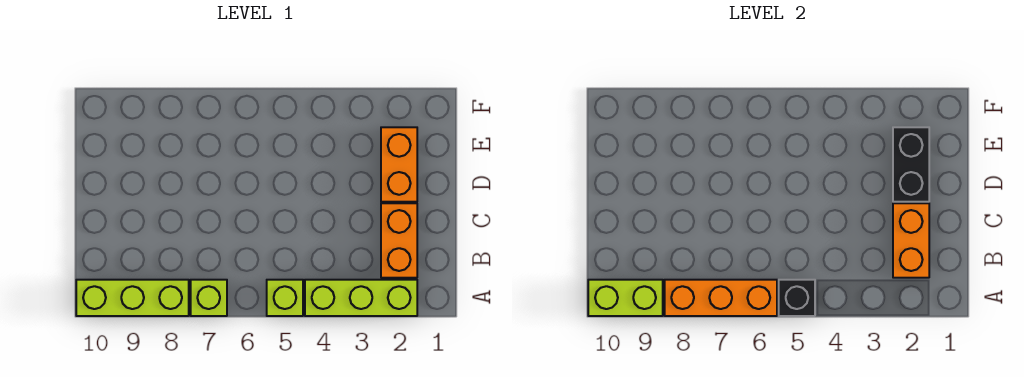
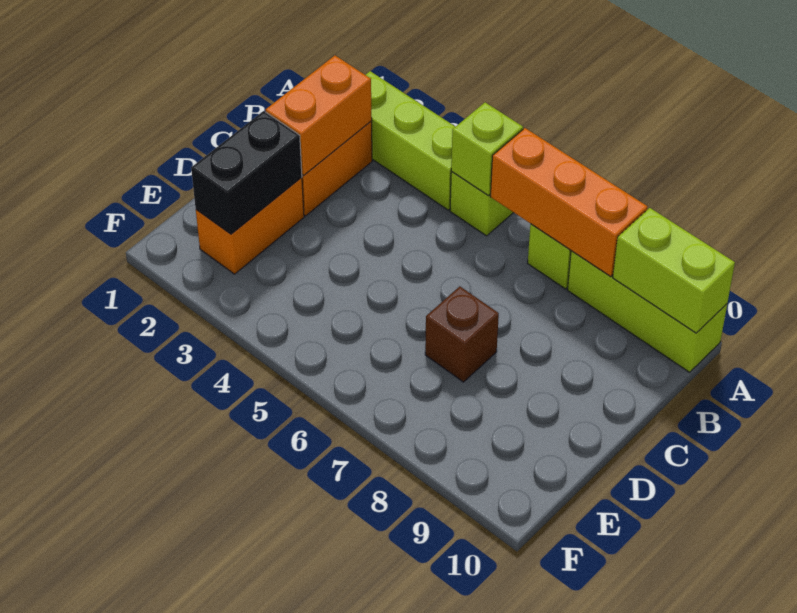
black brick A5 level 2 -> lime brick A5 level 2
none -> brown brick D7 level 1

